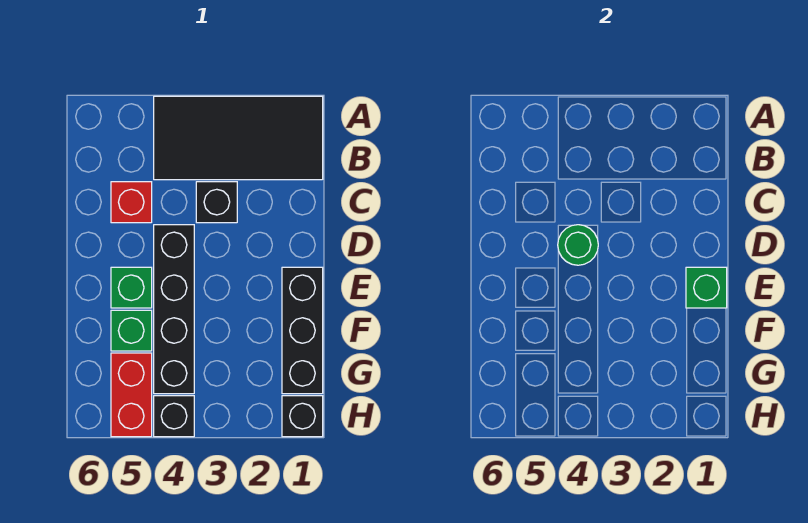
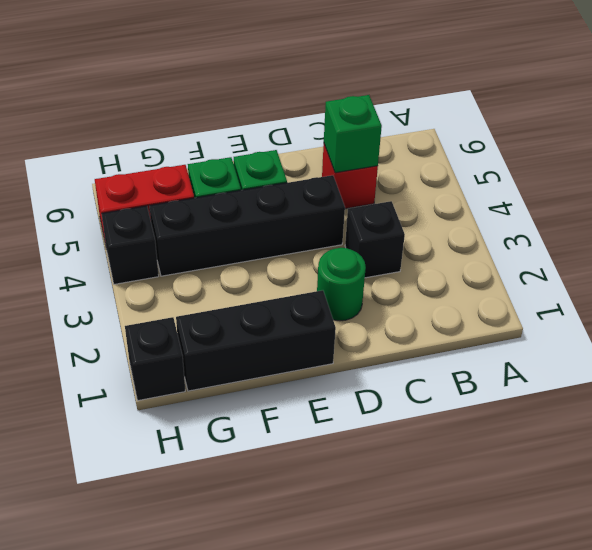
black tile A1:B4 level 1 -> none
green round brick D4 level 2 -> green round brick D2 level 1
green brick E1 level 2 -> green brick C5 level 2

